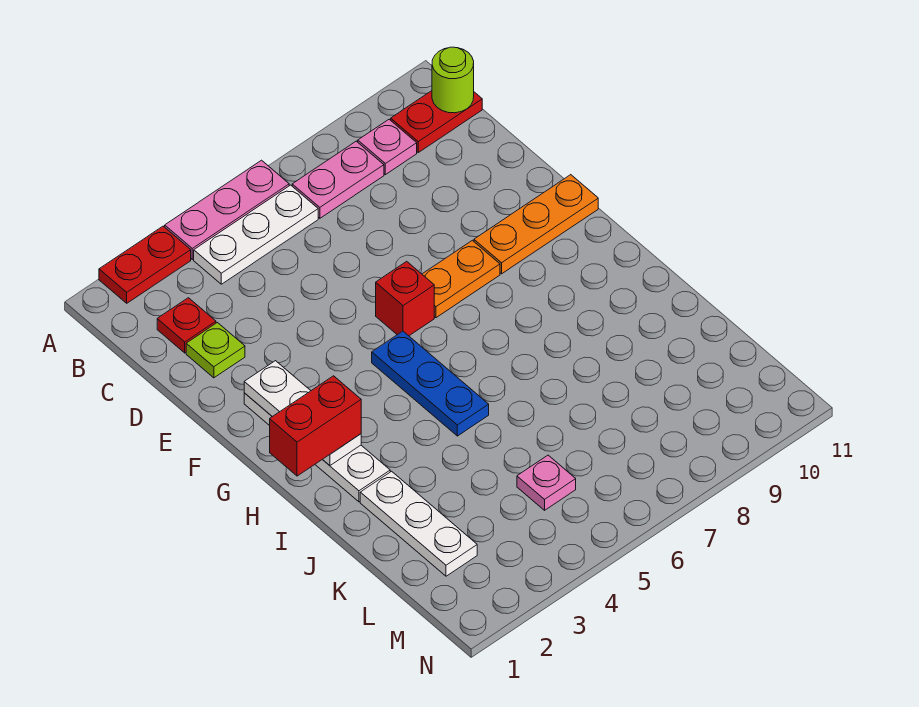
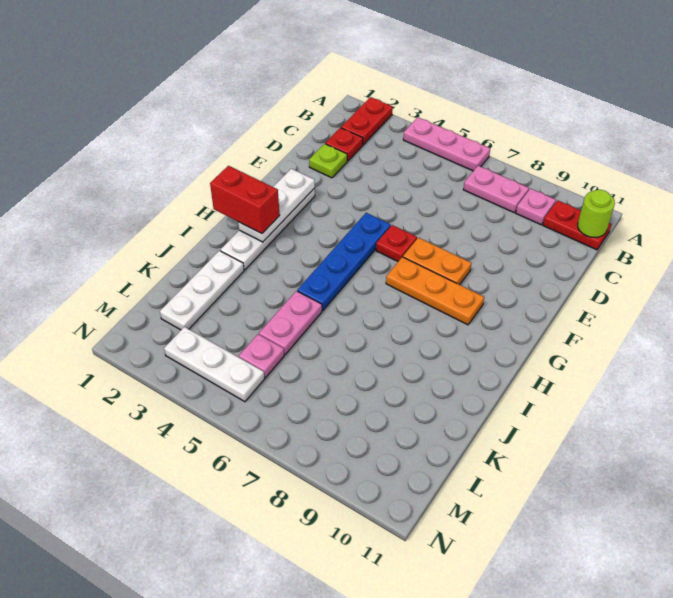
red plate A2:A3 level 1 -> red plate A2:B2 level 1
white plate B4:B6 level 1 -> white plate M3:M5 level 1
red brick F6 level 1 -> red plate F6 level 1
orange plate F9:F11 level 1 -> orange plate G7:G9 level 1
blue plate G5:I5 level 1 -> blue plate F5:I5 level 1
none -> pink plate J5:K5 level 1

